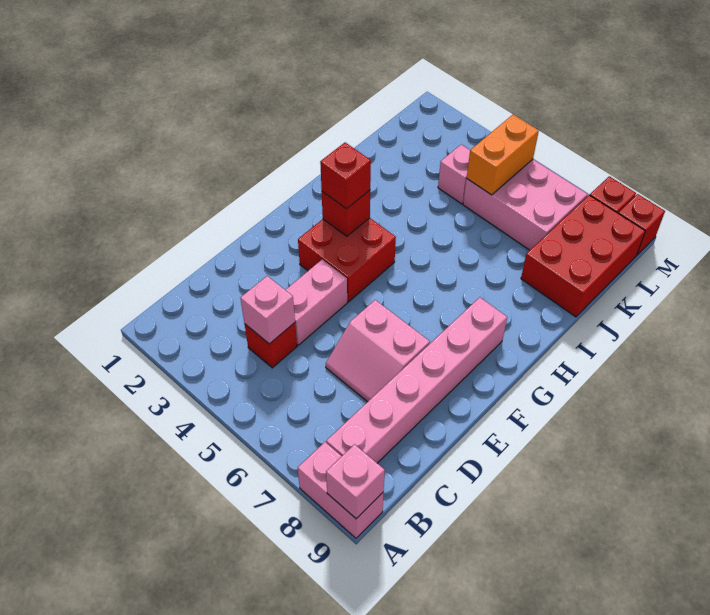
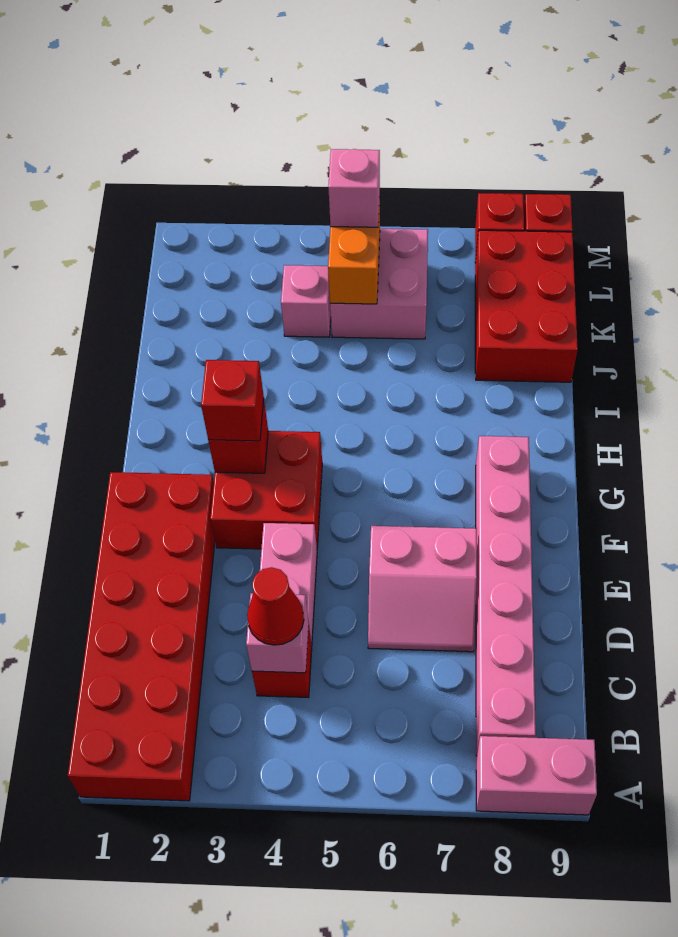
none -> red brick A1:F2 level 1
pink brick A9 level 2 -> pink brick L5 level 3
none -> red cone C4 level 3
pink brick K5:L7 level 1 -> pink brick K5:L6 level 1

